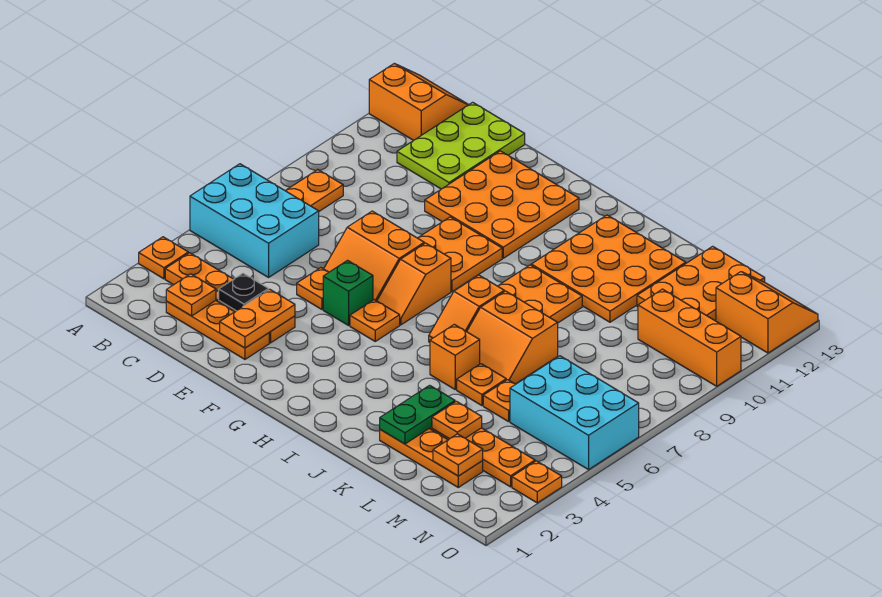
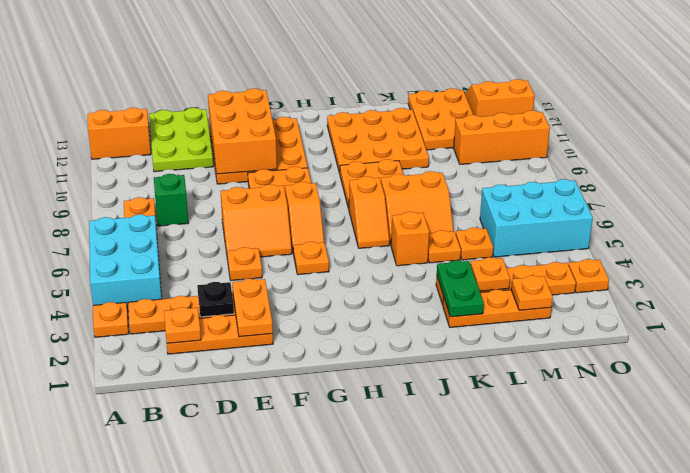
cyan brick A5:C6 level 1 -> cyan brick A4:B6 level 1
none -> orange brick E10:F12 level 2
green brick F5 level 1 -> green brick C8 level 1

